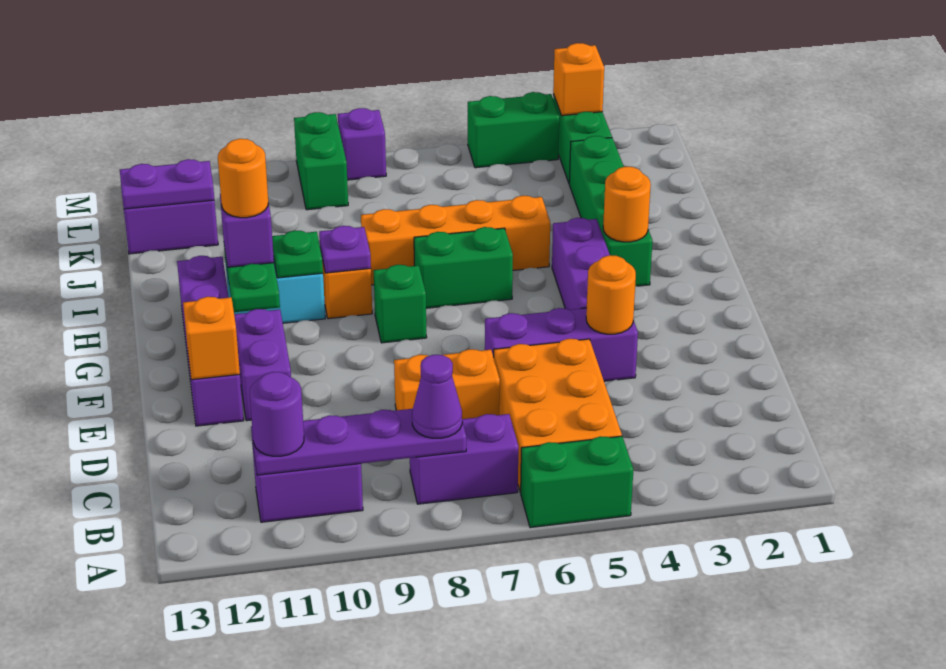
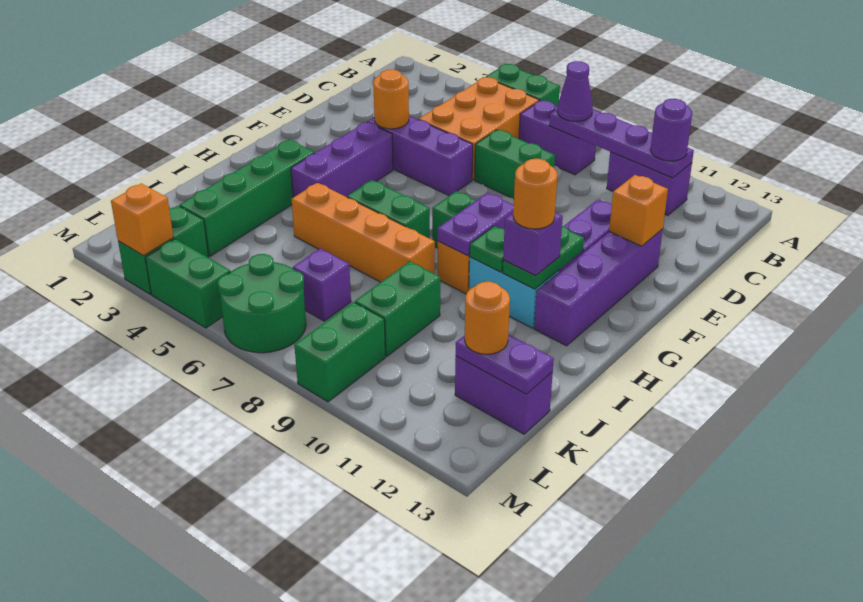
orange brick D7:D8 level 1 -> green brick D7:D8 level 1
orange round brick H3 level 2 -> orange round brick K12 level 3
purple plate H9 level 2 -> purple plate G9:H9 level 2
none -> green brick J9:K9 level 1
none -> green round brick L6:M7 level 1
purple brick M8 level 1 -> purple brick K7 level 1

